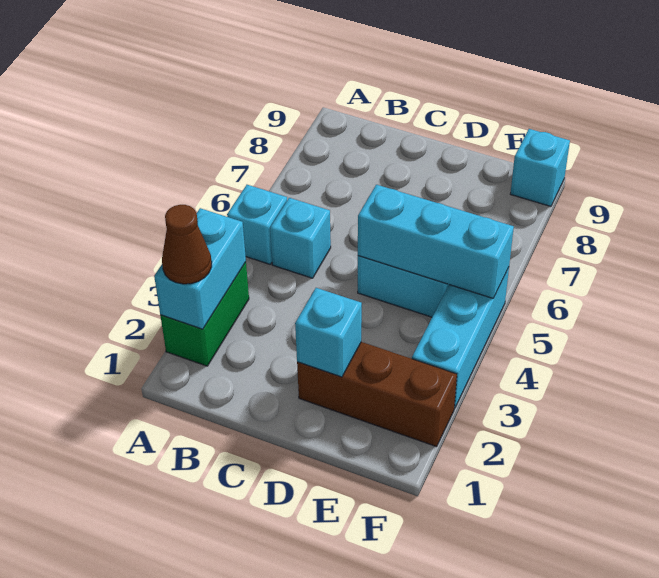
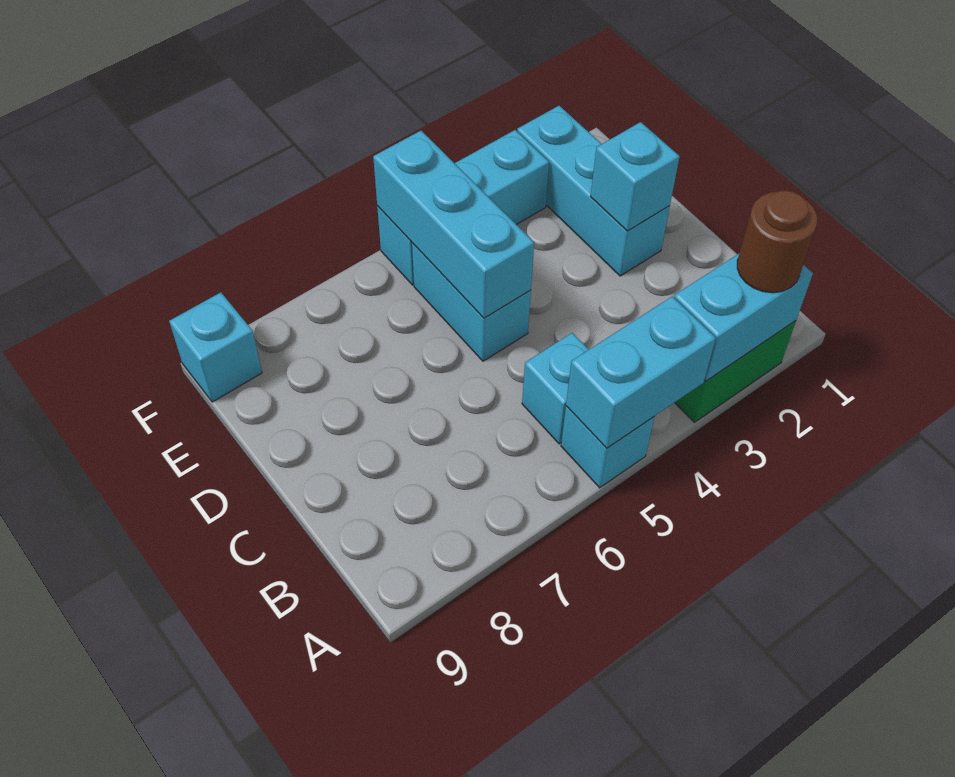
brown cone A2 level 3 -> brown round brick A2 level 3
none -> cyan brick A4:A5 level 2
brown brick D2:F2 level 1 -> cyan brick D2:F2 level 1

